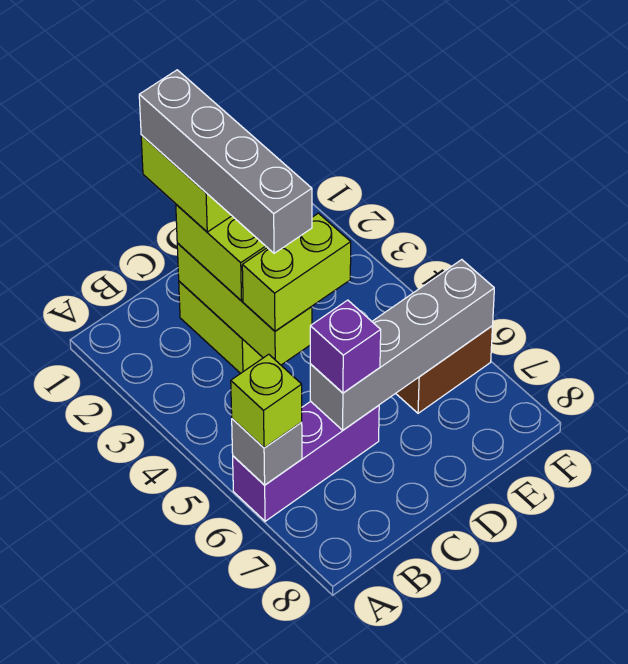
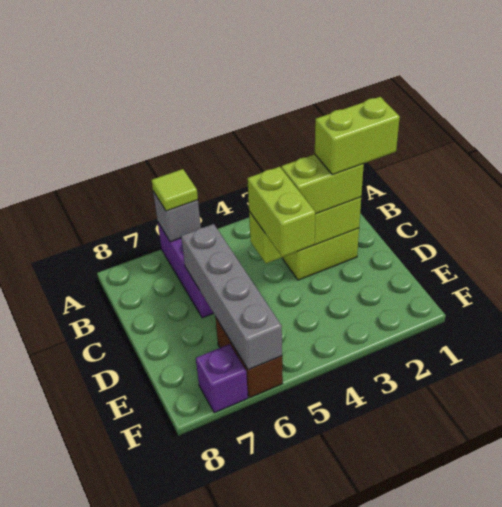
lime brick A6 level 3 -> lime tile A6 level 3
grey brick C1:C4 level 5 -> none
purple brick C6 level 3 -> purple brick F7 level 1

